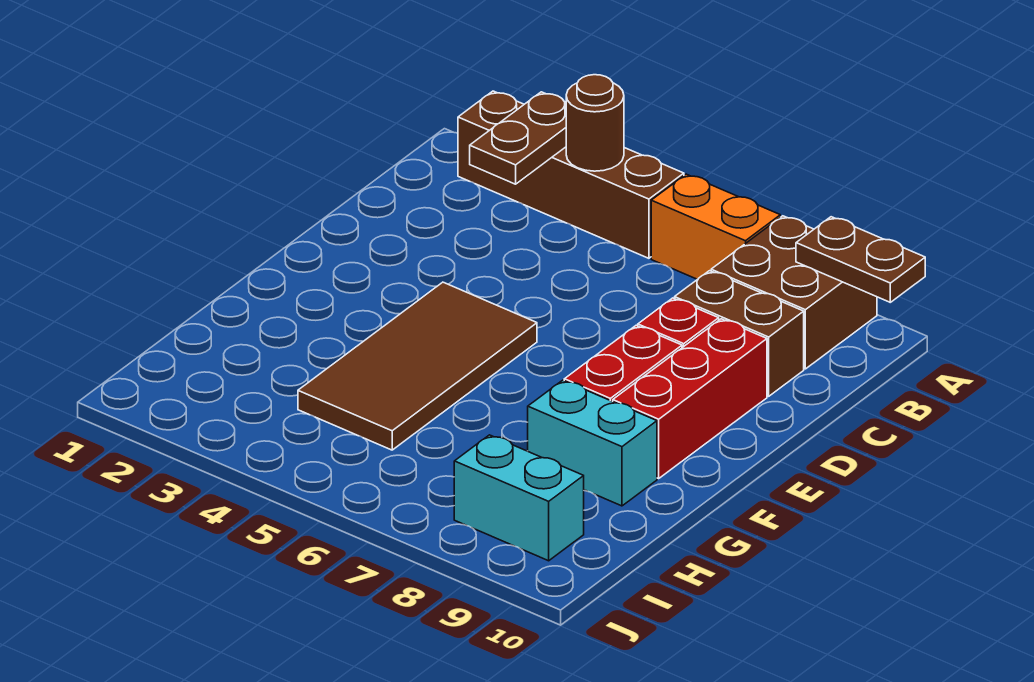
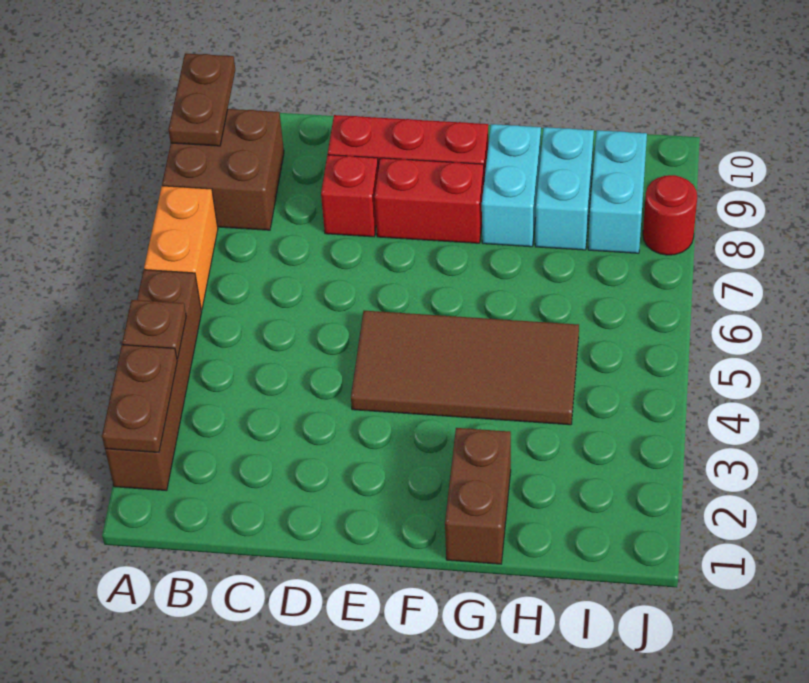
brown plate A3:B3 level 2 -> brown plate A2:A3 level 2
brown round brick A4 level 2 -> brown plate A4 level 2
brown brick C8:C9 level 1 -> brown brick G1:G2 level 1
none -> cyan brick H8:H9 level 1
none -> red round brick J8 level 1

